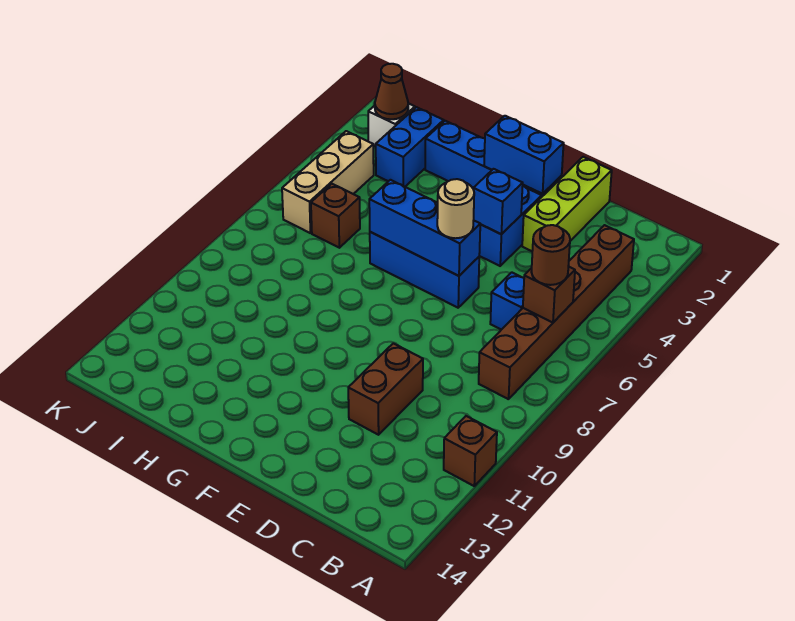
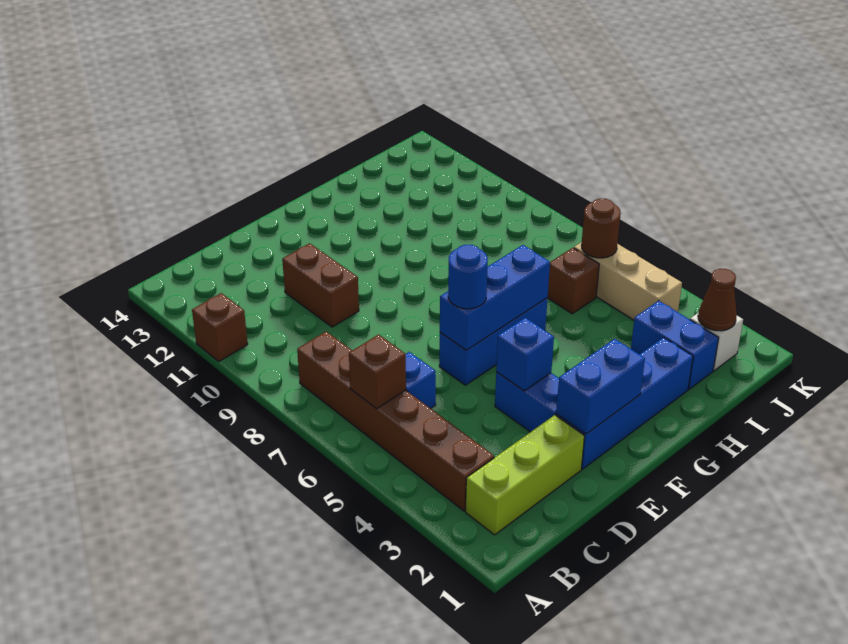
brown round brick B6 level 3 -> brown round brick J6 level 2
lime brick D1:D3 level 1 -> lime brick B2:D2 level 1
tan round brick E6 level 3 -> blue round brick E6 level 3

